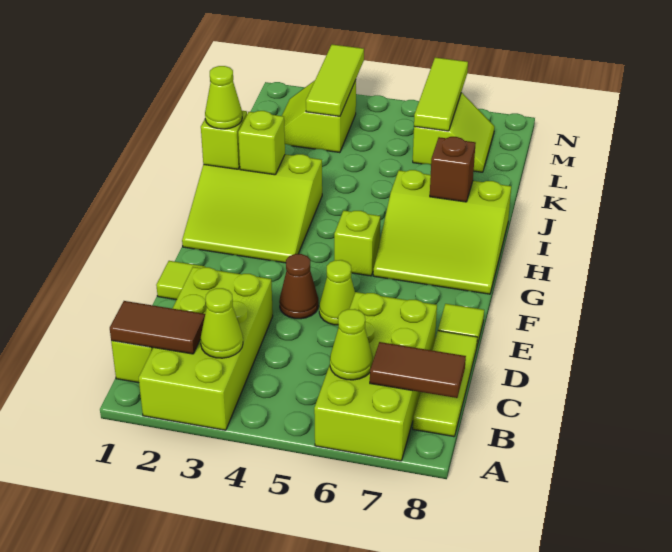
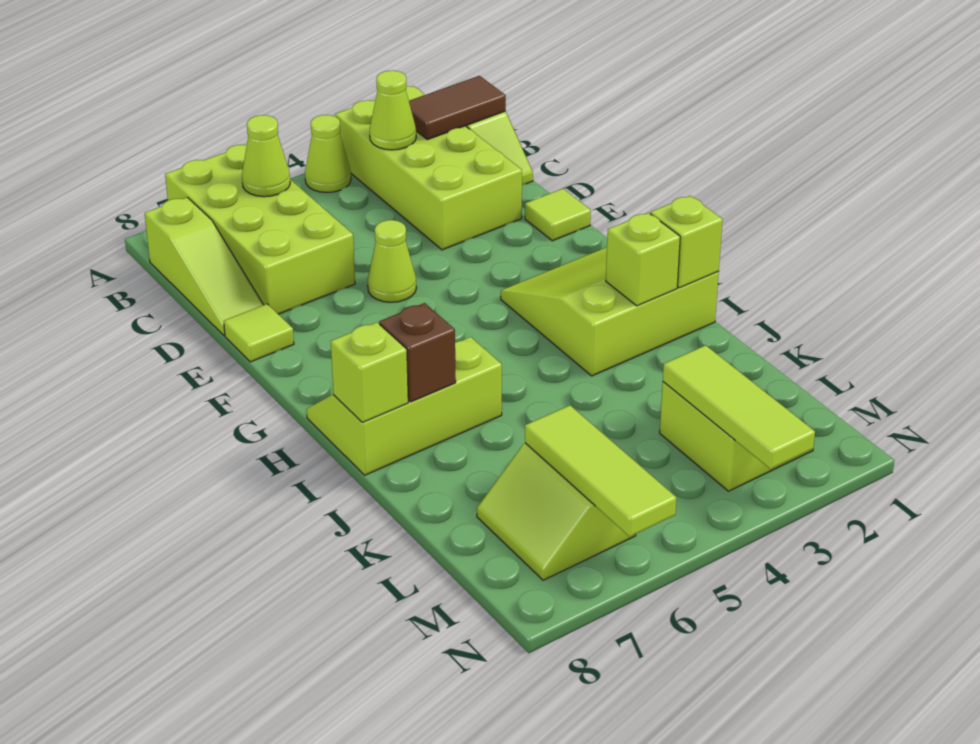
brown tile B7:B8 level 2 -> none
lime tile B8:D8 level 1 -> lime slope B8:D8 level 1 top B
brown cone E4 level 1 -> none
lime brick G5 level 1 -> lime brick I8 level 2
lime slope G6:I8 level 1 top I -> lime slope H6:I8 level 1 top I
lime cone I1 level 3 -> lime cone A4 level 1

